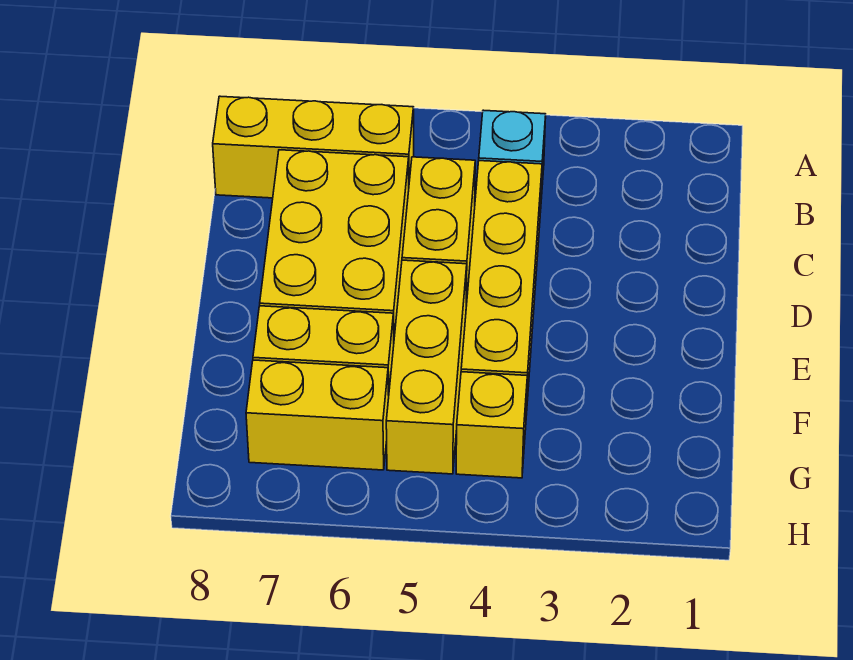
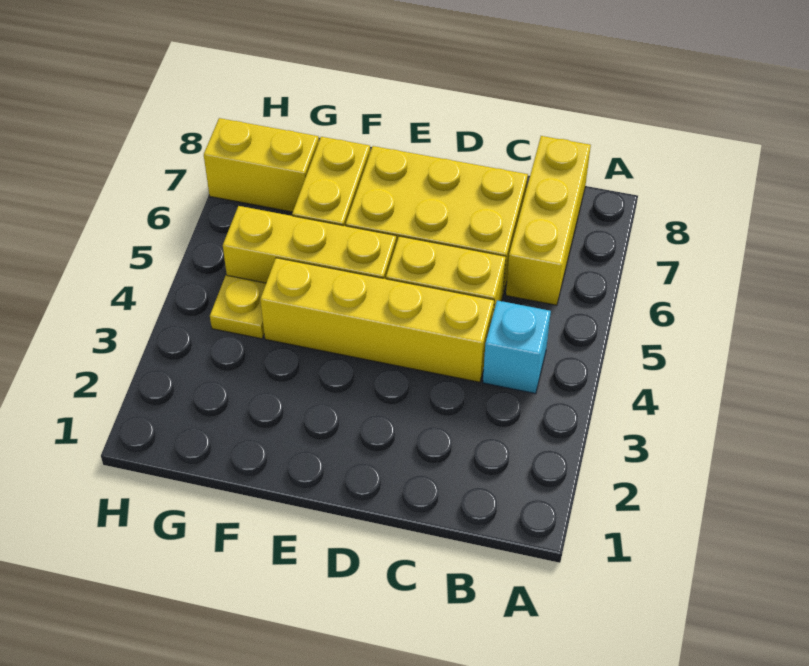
yellow brick G4 level 1 -> yellow plate G4 level 1
yellow brick G6:G7 level 1 -> yellow brick G7:H7 level 1

